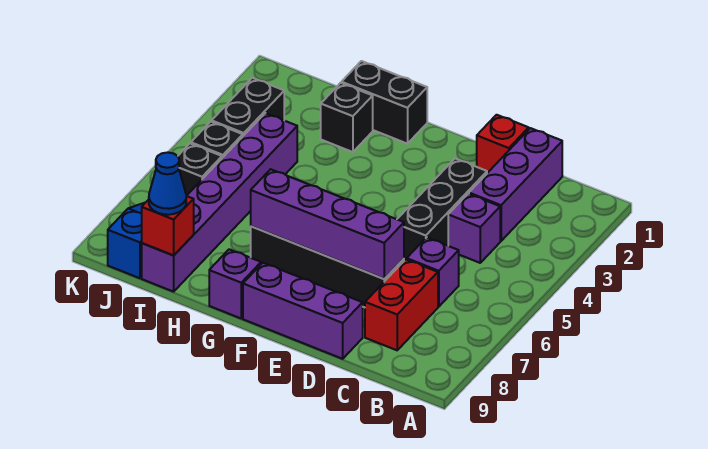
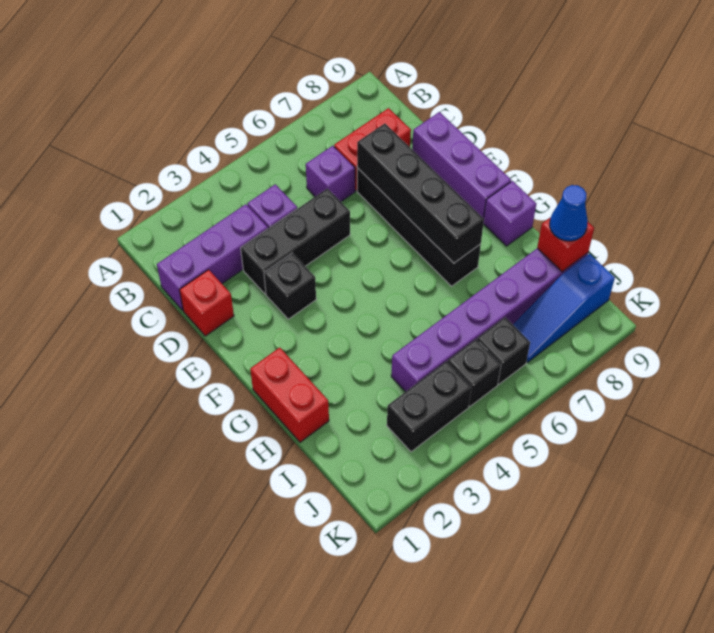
purple brick D7:G7 level 2 -> black brick D7:G7 level 2
black brick G1:H1 level 1 -> red brick G1:H1 level 1
black brick H2 level 1 -> black brick E3 level 1

